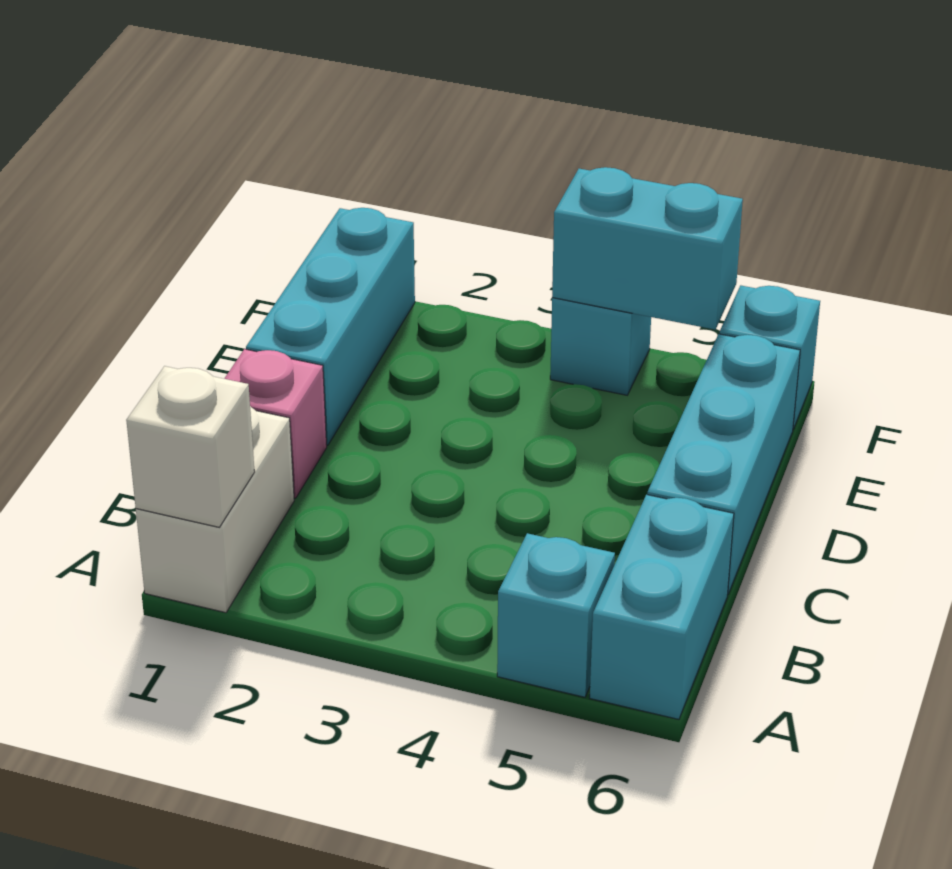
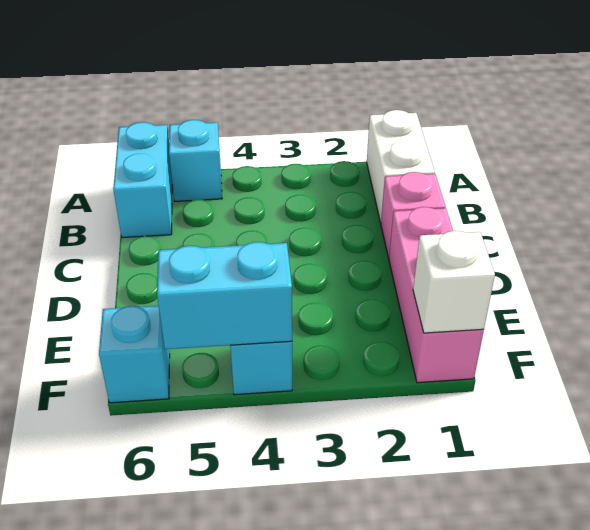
white brick A1 level 2 -> white brick F1 level 2
cyan brick C6:E6 level 1 -> none
cyan brick D1:F1 level 1 -> pink brick D1:F1 level 1

